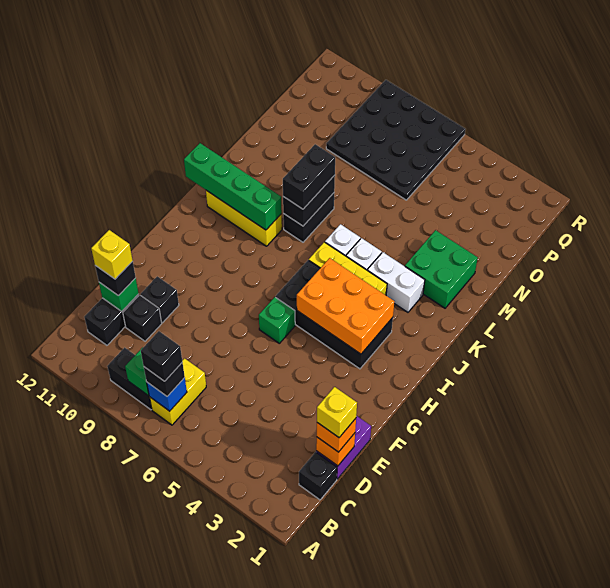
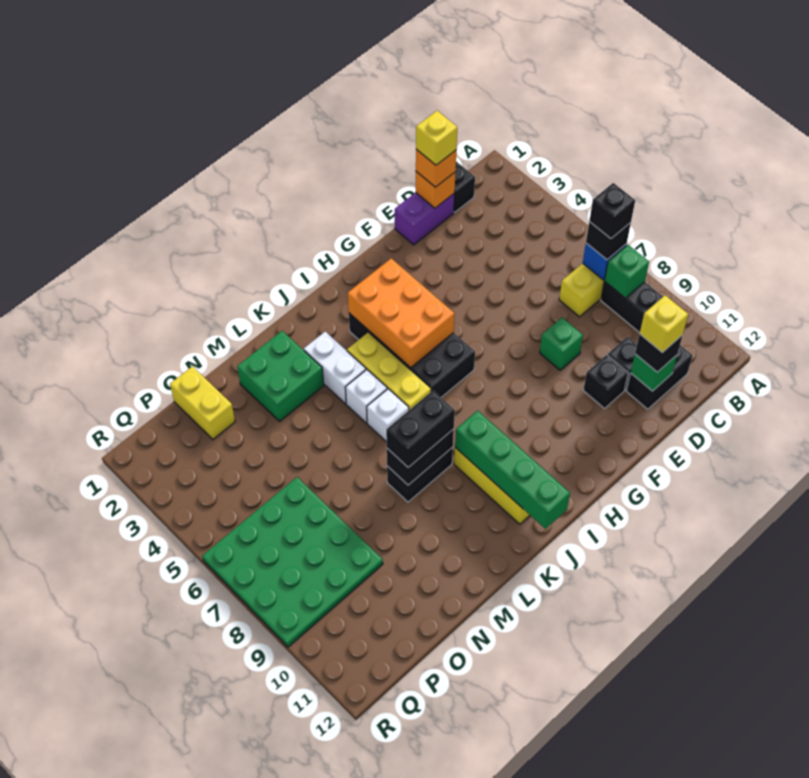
green brick G6 level 1 -> green brick E8 level 1
none -> yellow brick O1:O2 level 1
black plate O6:R9 level 1 -> green plate O6:R9 level 1

